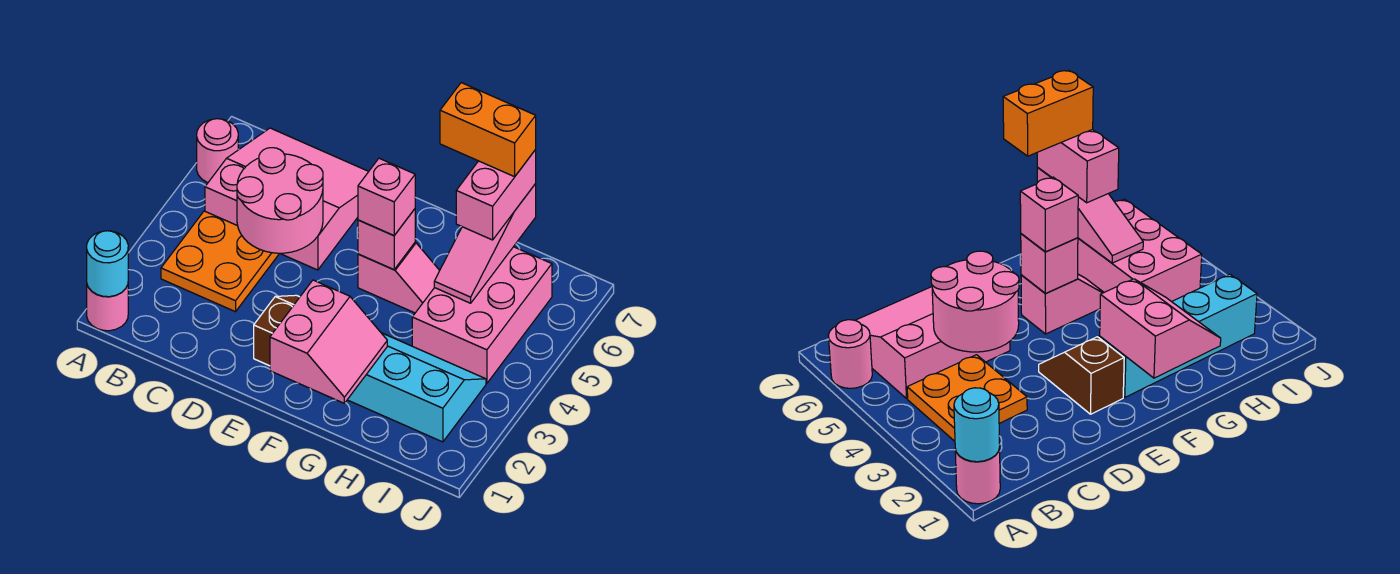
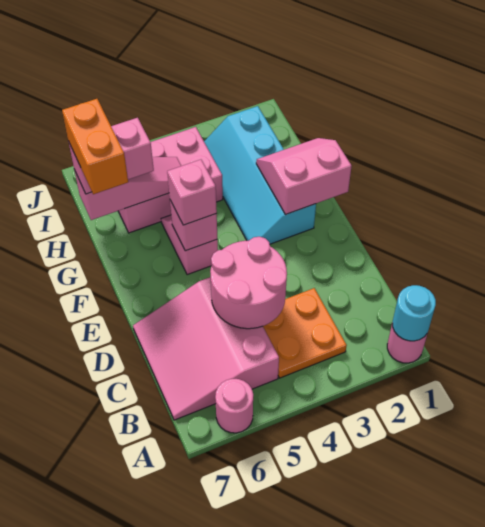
brown slope E2:E3 level 1 top 2 -> none

